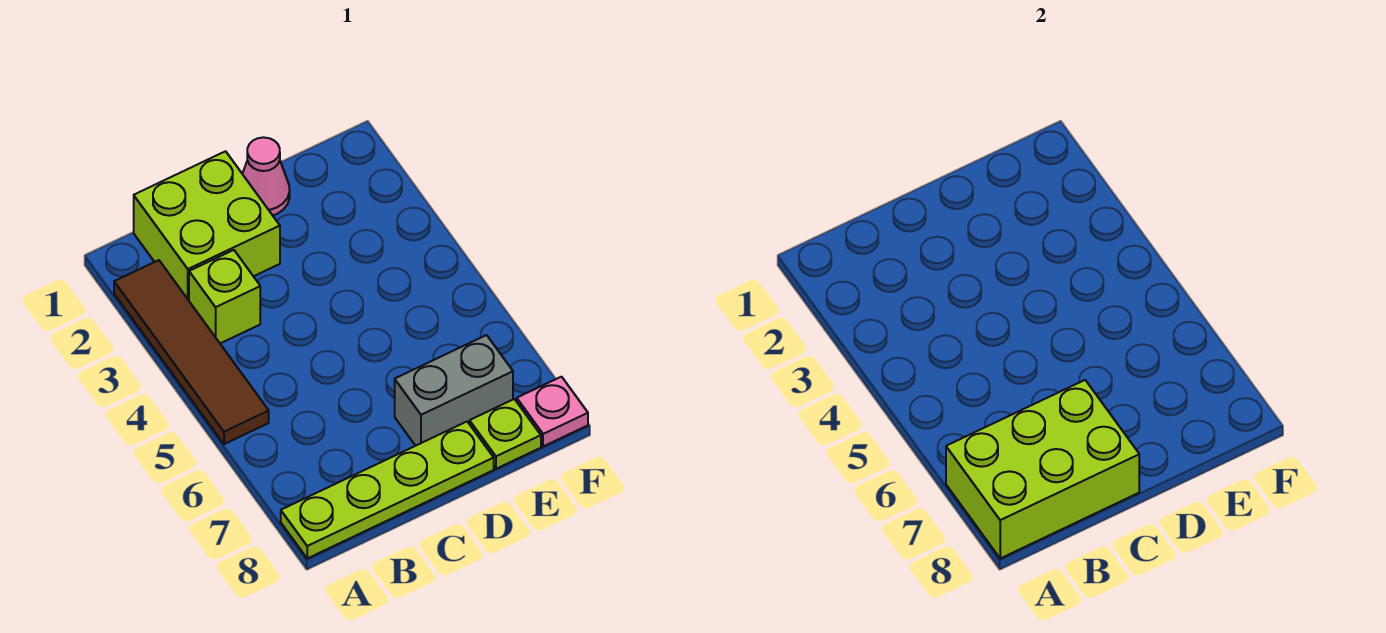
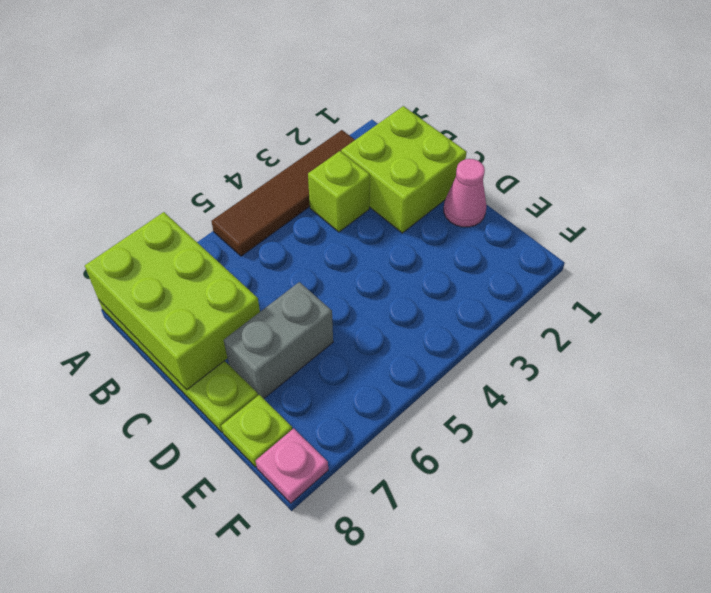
grey brick D7:E7 level 1 -> grey brick D6:D7 level 1

